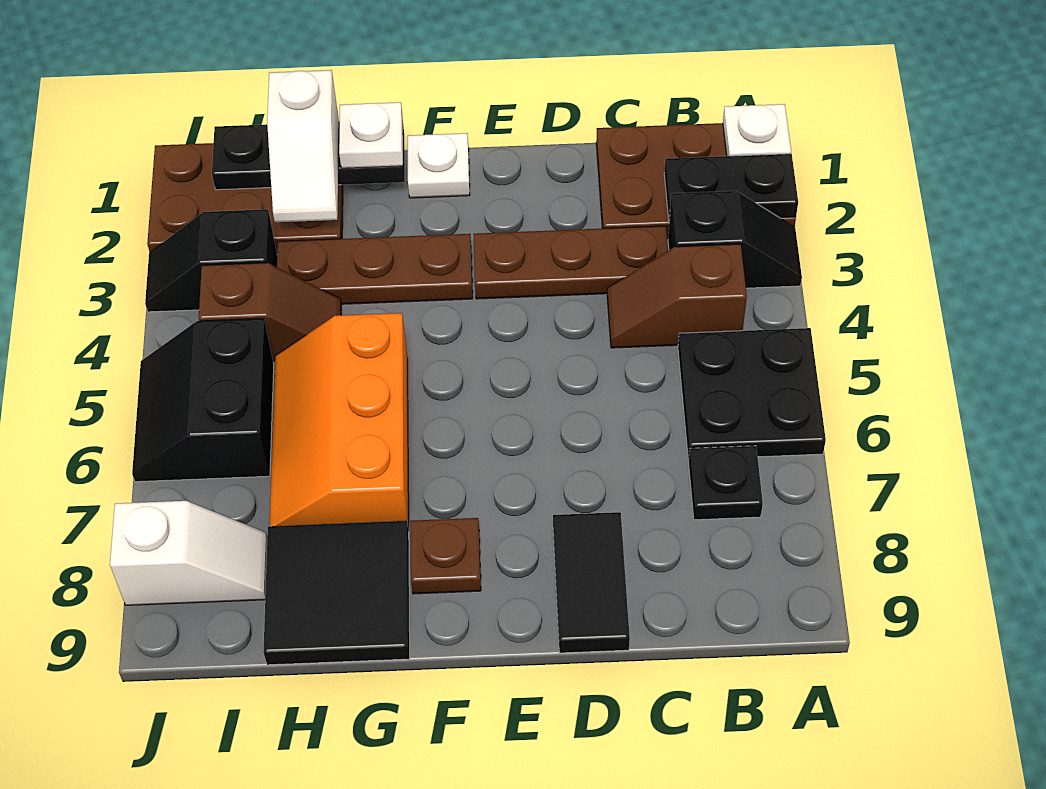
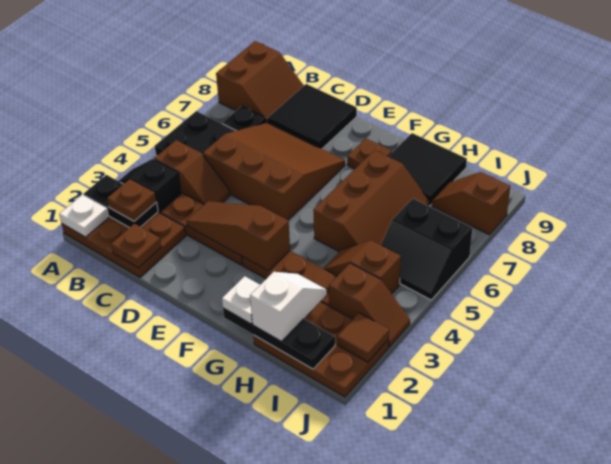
none -> brown slope A8:B9 level 1 top A
none -> brown plate B2 level 3
none -> brown plate C1 level 2
none -> brown slope C5:E7 level 1 top 5
none -> brown slope D3:F3 level 2 top F
black tile D8:D9 level 1 -> black tile C8:D9 level 1
white plate F1 level 1 -> none
orange slope G5:H7 level 1 top G -> brown slope G5:H7 level 1 top G
black slope I3:J3 level 1 top I -> brown slope I3:J3 level 1 top I
black slope I5:J6 level 1 top I -> black slope I5:J6 level 1 top 6
white slope I8:J8 level 1 top J -> brown slope I8:J8 level 1 top J
none -> brown tile J2 level 2

